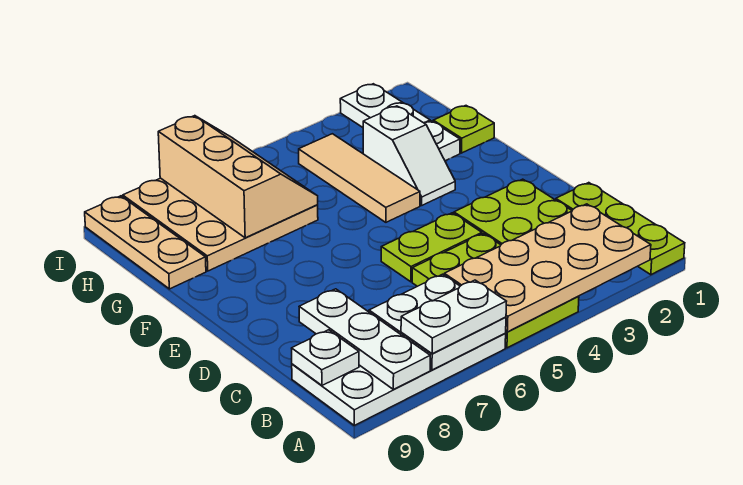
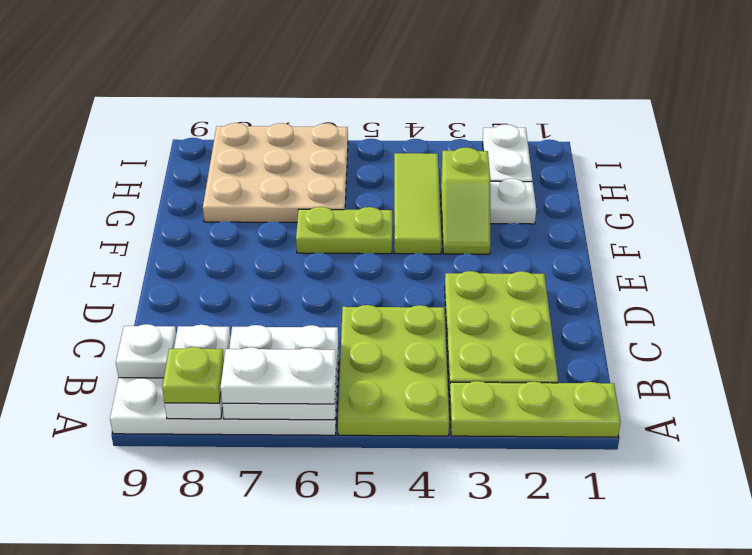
lime plate A1:C1 level 1 -> lime plate A1:A3 level 1
tan plate A2:B5 level 2 -> none
white plate A8:C8 level 2 -> white plate A8:B8 level 2
lime plate D4:D5 level 1 -> lime plate F5:F6 level 1
white slope F3:G3 level 1 top G -> lime slope F3:G3 level 1 top G
tan tile F4:H4 level 1 -> lime tile F4:H4 level 1
lime plate G1 level 1 -> lime plate A8 level 3
tan slope G6:I7 level 2 top 7 -> none
tan plate G9:I9 level 1 -> none

